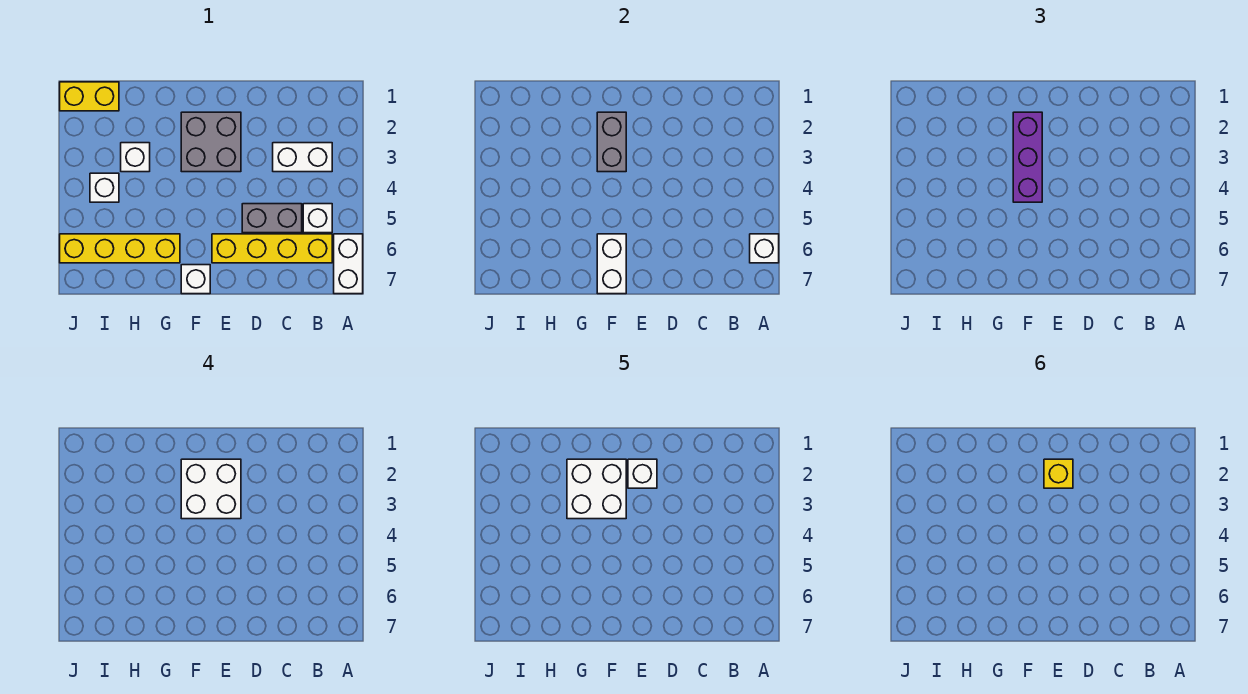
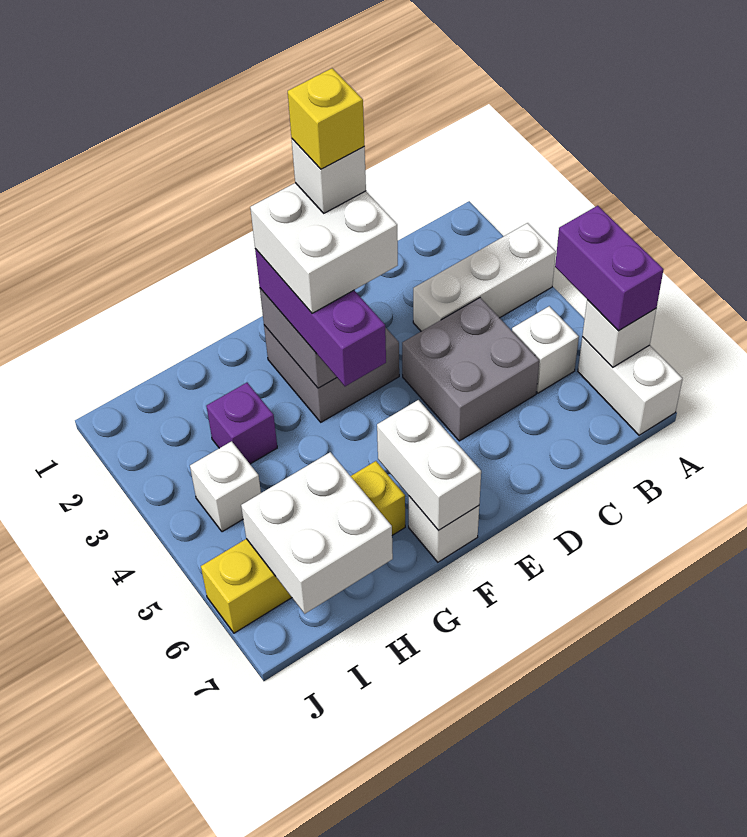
none -> purple brick A5:A6 level 3
white brick B3:C3 level 1 -> white brick A3:C3 level 1
yellow brick B6:E6 level 1 -> none
grey brick C5:D5 level 1 -> grey brick C4:D5 level 1
white brick F2:G3 level 5 -> white brick H6:I7 level 2
white brick H3 level 1 -> purple brick H3 level 1
yellow brick I1:J1 level 1 -> none

